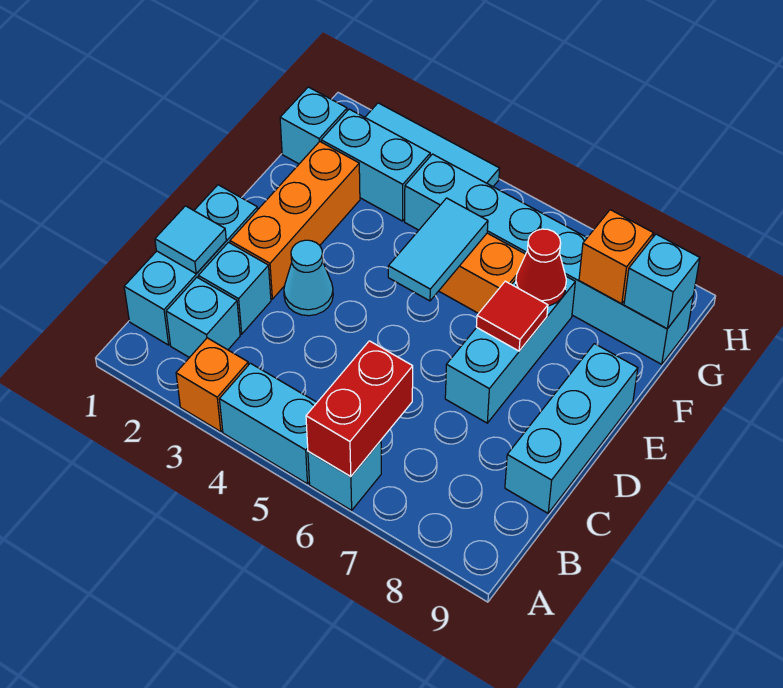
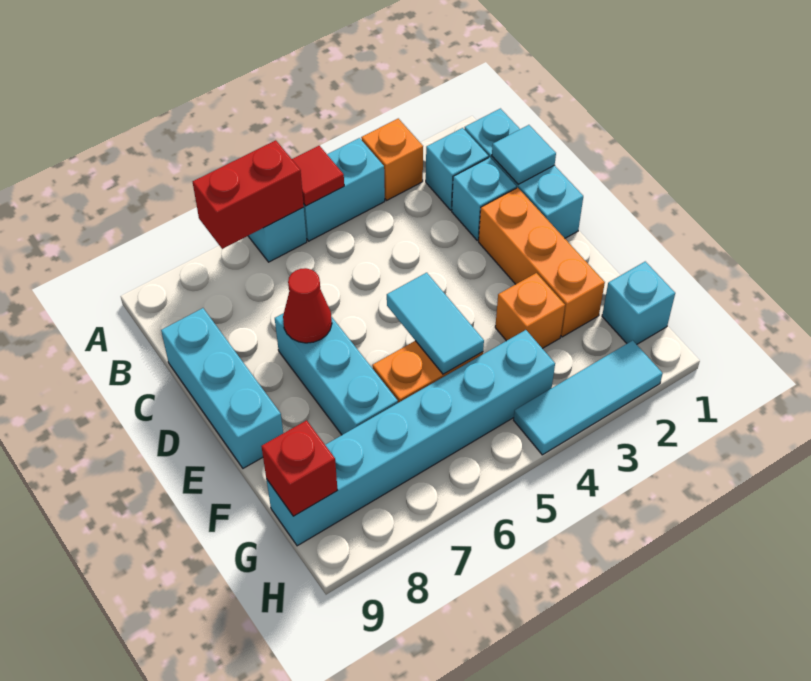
red brick A6:B6 level 2 -> red brick A6:A7 level 2
cyan cone D3 level 1 -> none
red tile E7 level 2 -> red tile A5 level 2
red cone F7 level 2 -> red cone D7 level 2
cyan brick G2:G3 level 1 -> none
orange brick G8 level 2 -> orange brick F3 level 1
cyan brick G9 level 2 -> red brick G9 level 2

